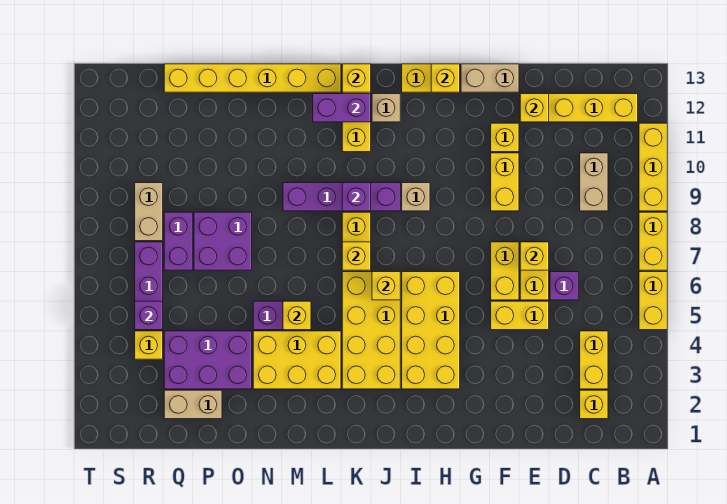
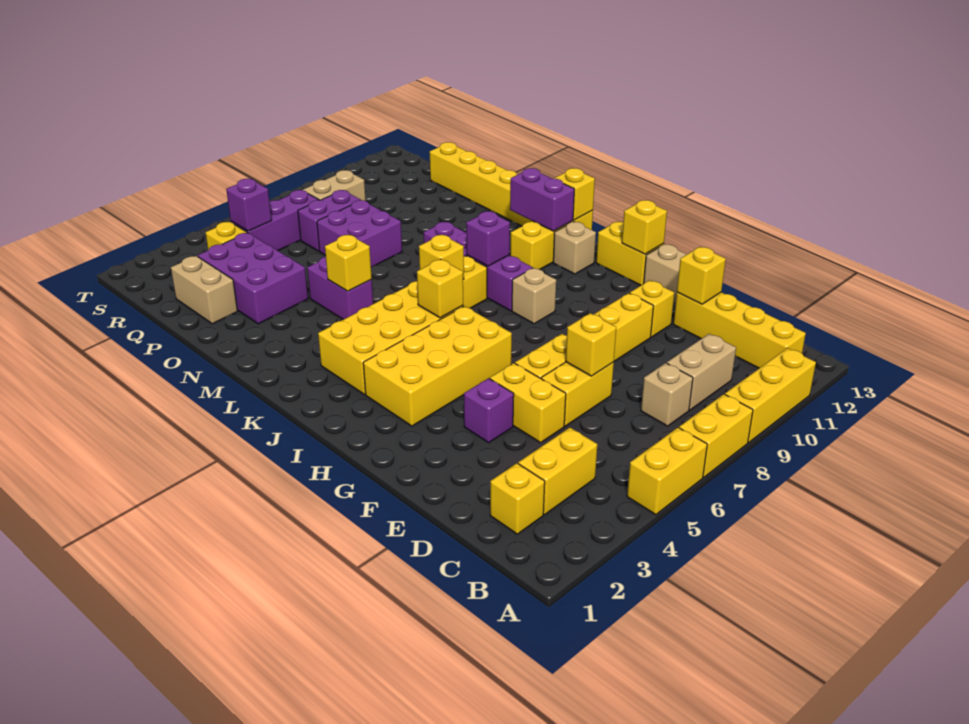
none -> tan brick C8 level 1
purple brick D6 level 1 -> purple brick F4 level 1
yellow brick L3:N4 level 1 -> none

